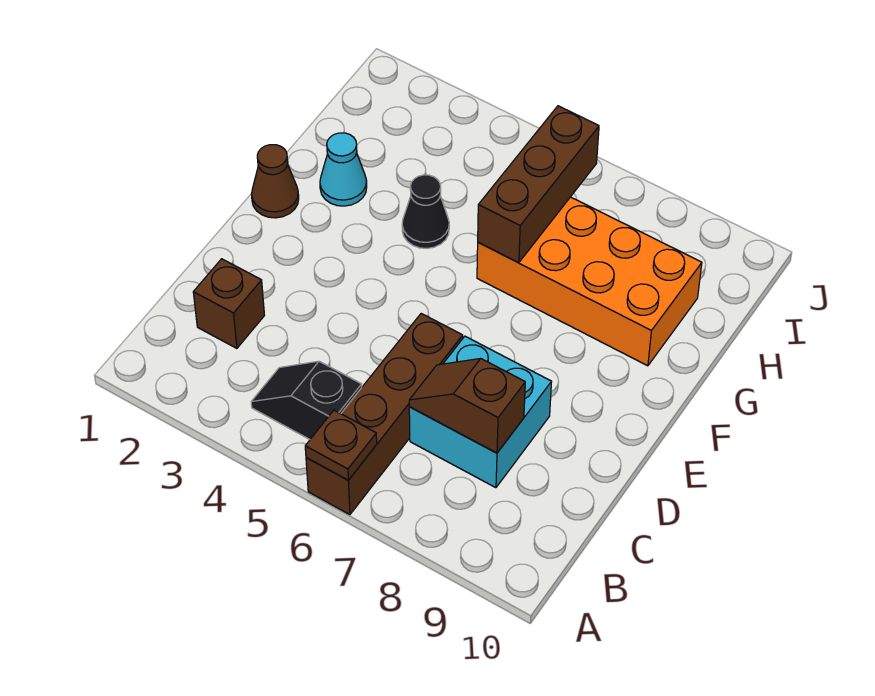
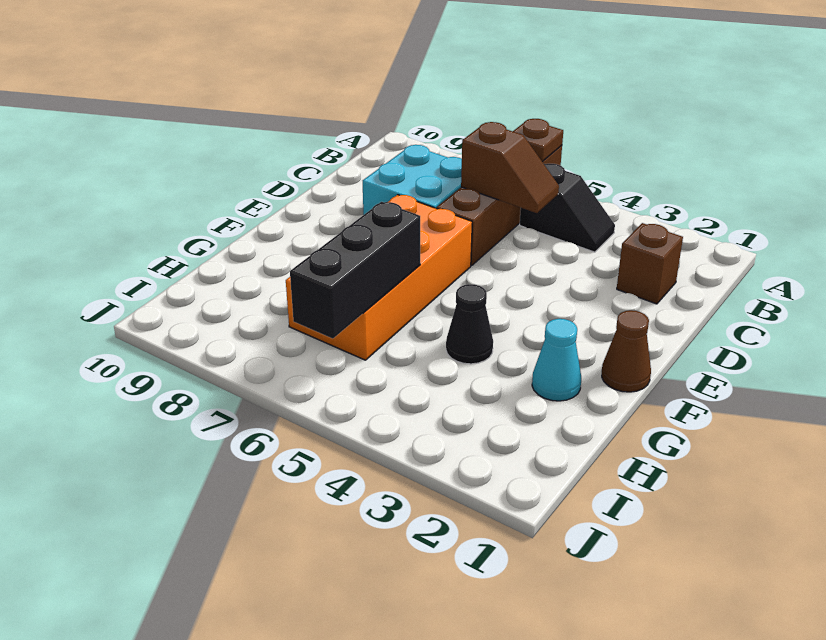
brown slope C7:C8 level 2 top 8 -> brown slope C5:C6 level 2 top 6
orange brick G6:H9 level 1 -> orange brick E6:H7 level 1
brown brick G6:I6 level 2 -> black brick G6:I6 level 2

